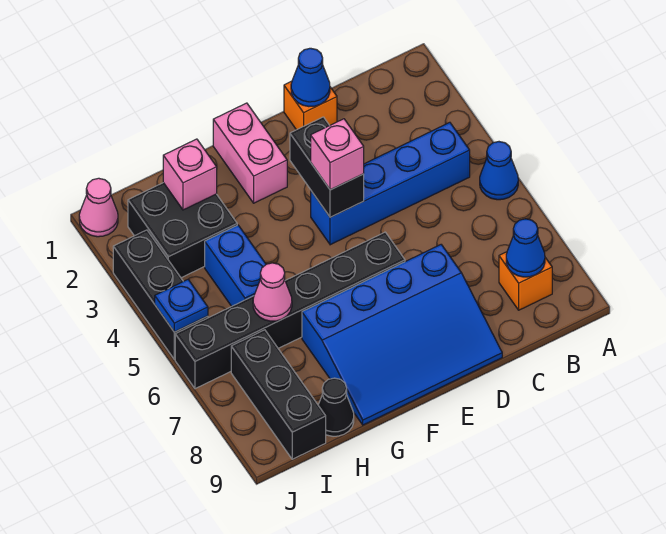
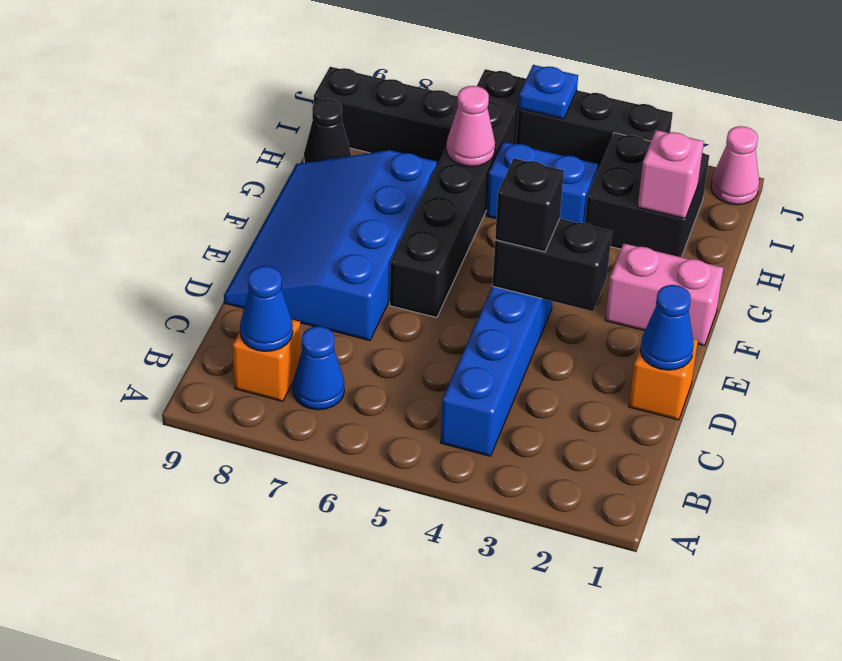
blue cone A5 level 1 -> blue cone B7 level 1
pink brick E4 level 3 -> black brick E4 level 3

